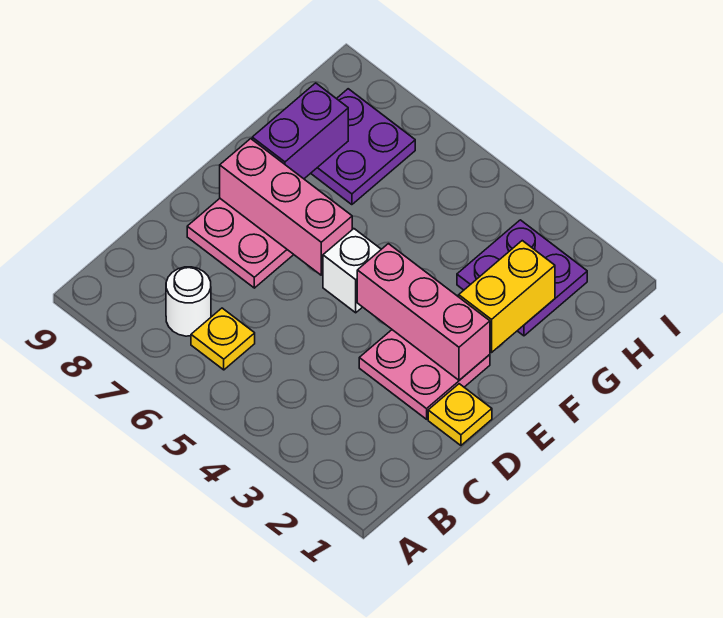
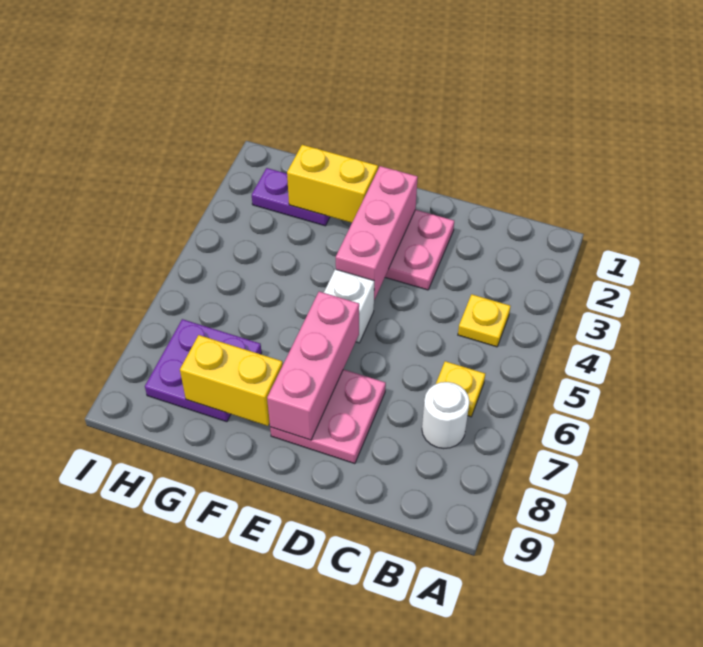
yellow plate D1 level 1 -> yellow plate B4 level 1
purple brick F8:G8 level 2 -> yellow brick F8:G8 level 2
purple plate G2:H3 level 1 -> purple plate G2:H2 level 1

